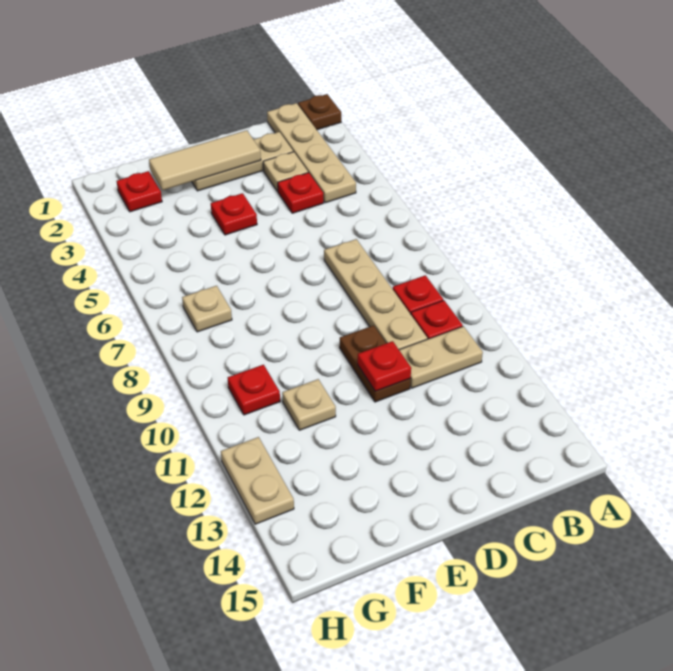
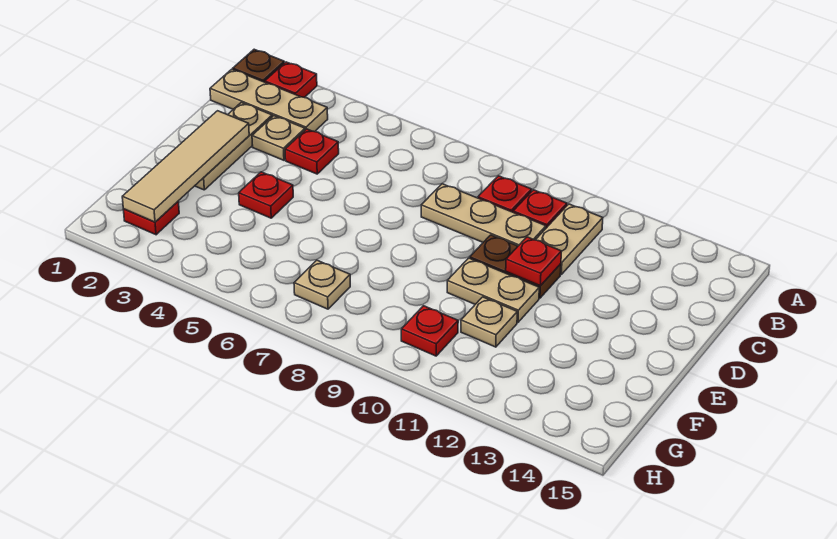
none -> red plate A2 level 1
tan plate B1:B4 level 1 -> tan plate B1:B3 level 1
tan plate C7:C10 level 1 -> tan plate C8:C10 level 1
tan tile D2:F2 level 2 -> tan tile D2:G2 level 2
tan plate H12:H13 level 1 -> tan plate E10:E11 level 1

